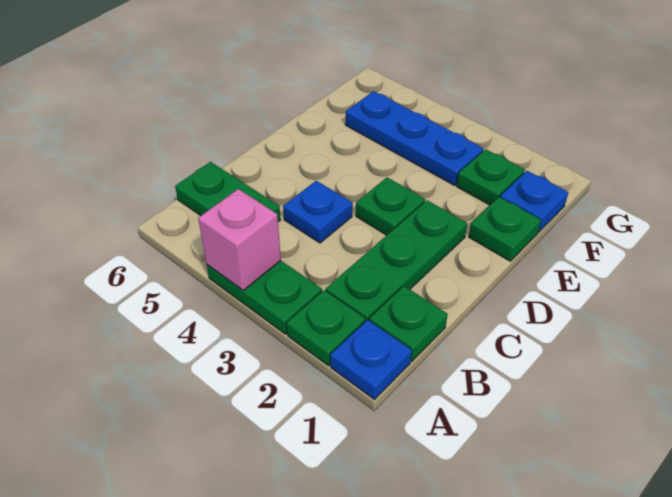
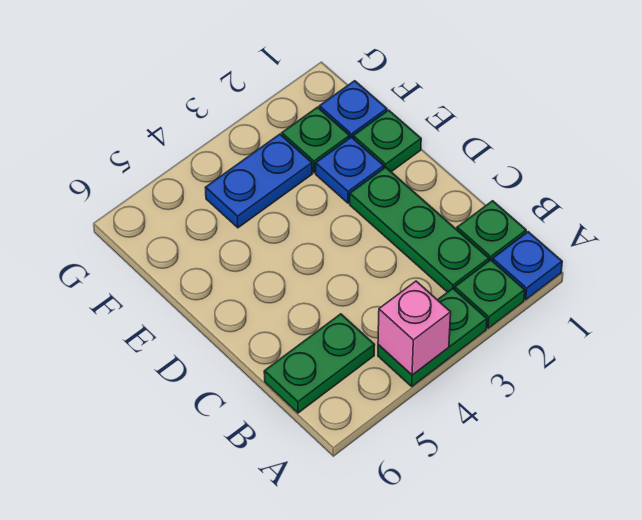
blue plate C4 level 1 -> blue plate E2 level 1
green plate D3 level 1 -> none
blue plate F3:F5 level 1 -> blue plate F3:F4 level 1

